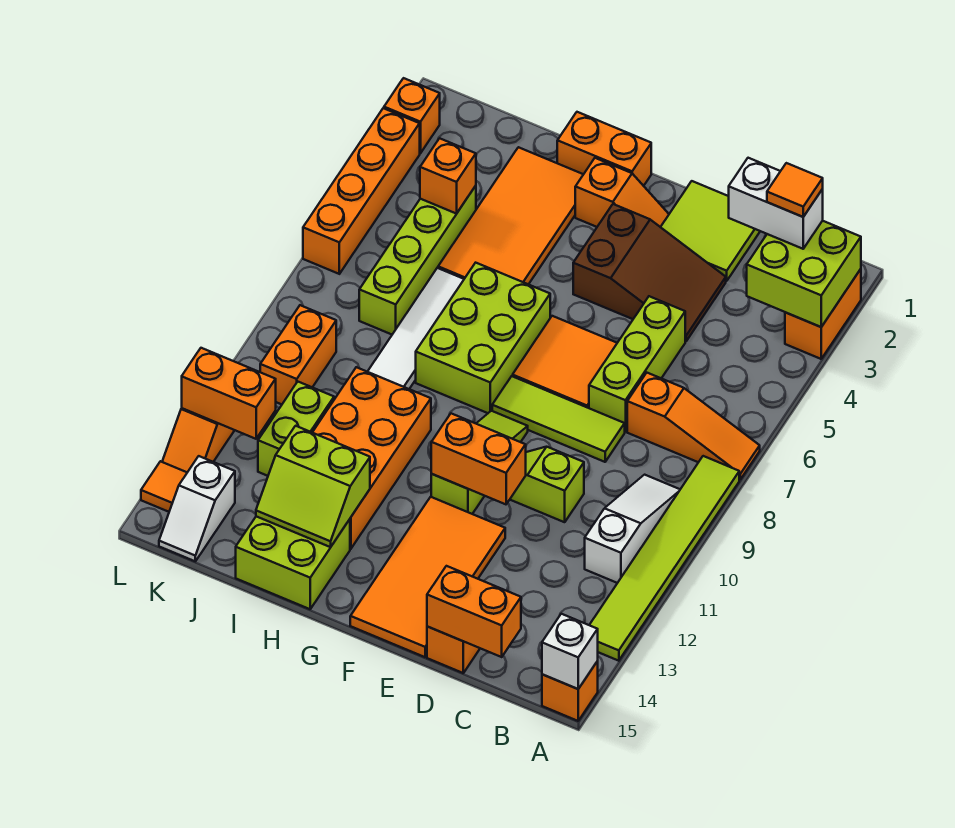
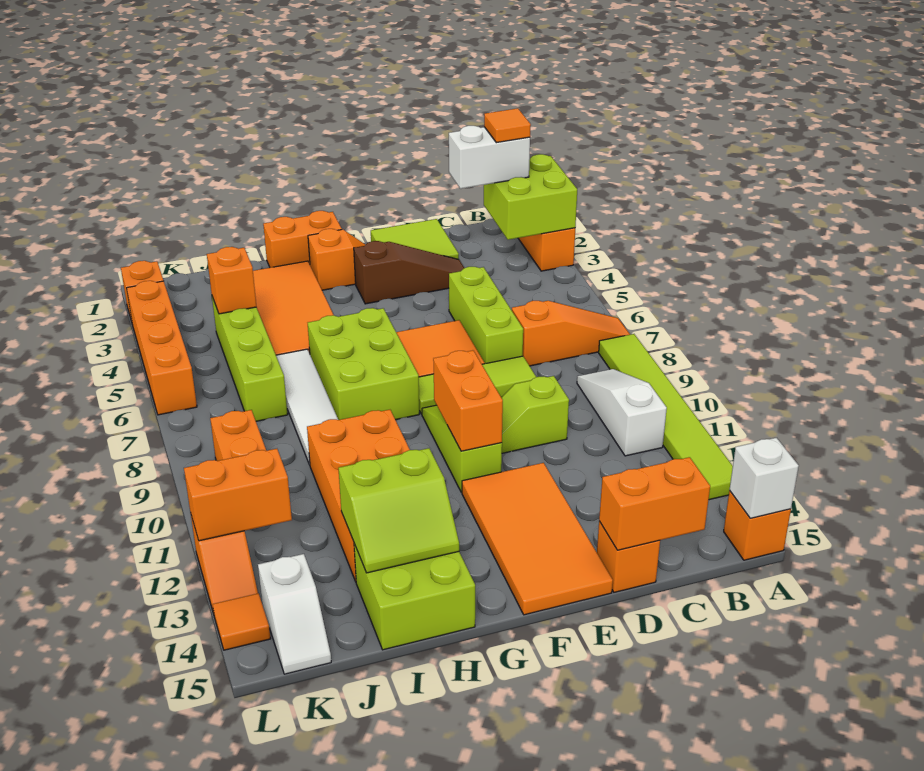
brown slope D3:F4 level 1 top F -> brown slope D3:F3 level 1 top F
orange brick E11:F11 level 2 -> orange brick F10:F11 level 2
lime brick J11:J12 level 1 -> none

